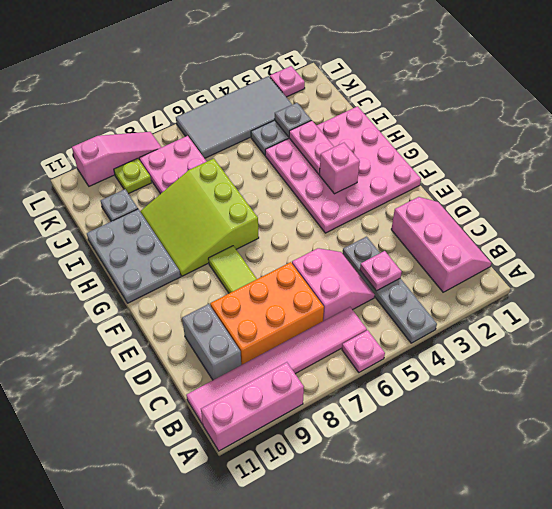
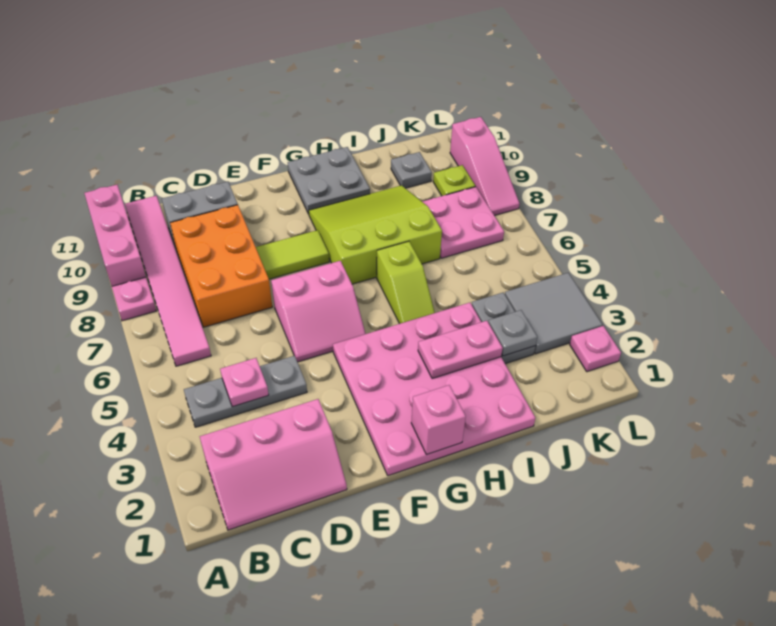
grey plate A4:D4 level 1 -> grey plate B4:D4 level 1
pink plate A6 level 1 -> pink plate A8 level 1
pink slope C5:D6 level 1 top 6 -> pink slope E5:F6 level 1 top 6
pink brick G3 level 2 -> pink brick G1 level 2
grey plate G10:I11 level 1 -> grey plate G10:H11 level 1
none -> lime slope H5:H6 level 1 top 6
grey tile K3:L6 level 1 -> grey tile K3:L4 level 1

